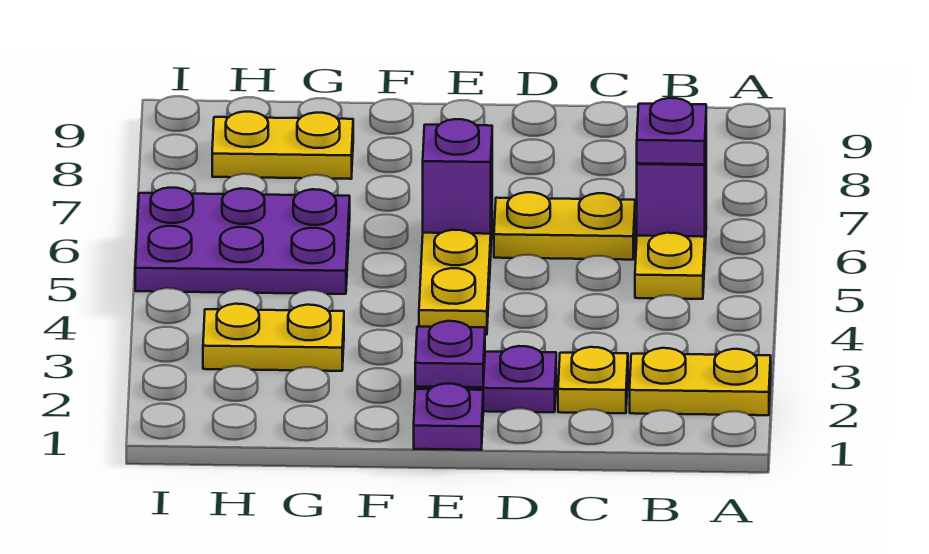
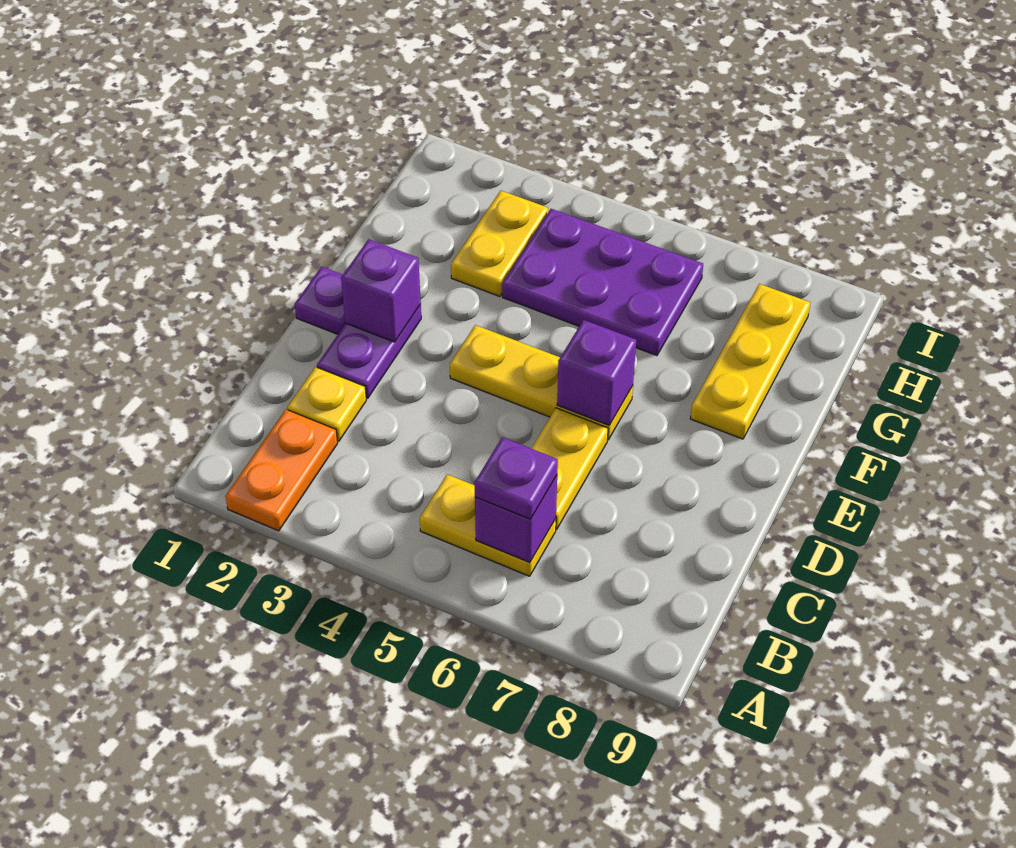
yellow plate A2:B2 level 1 -> orange plate A2:B2 level 1
purple plate E2 level 2 -> purple brick E2 level 2
purple plate G5:I6 level 1 -> purple plate G4:H6 level 1
yellow plate G8:H8 level 1 -> yellow plate F8:H8 level 1

